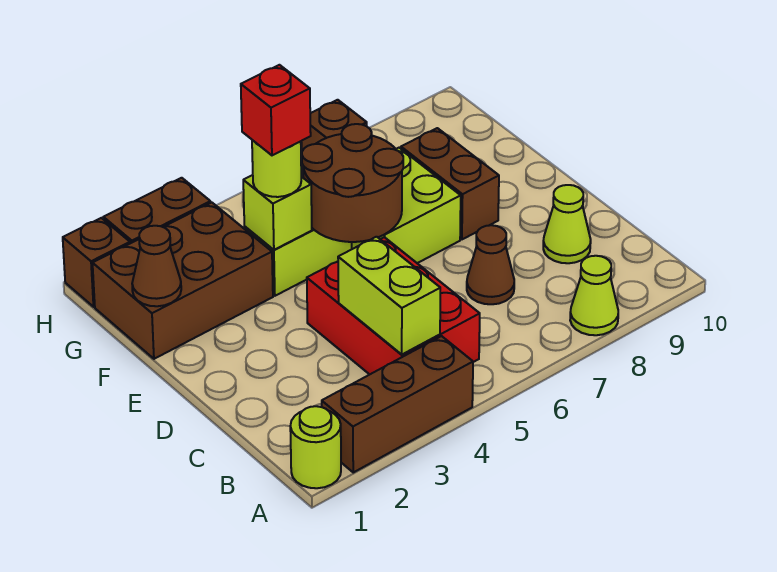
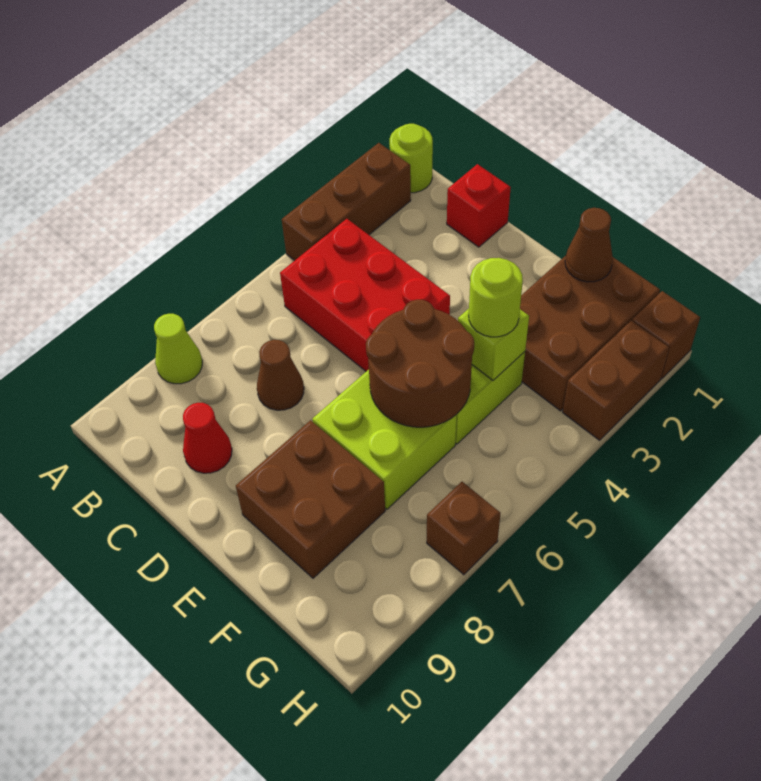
lime brick B4:C4 level 2 -> none
lime cone C9 level 1 -> red cone C9 level 1
brown brick E8:F8 level 1 -> brown brick E8:F9 level 1
red brick F4 level 4 -> red brick C1 level 1

